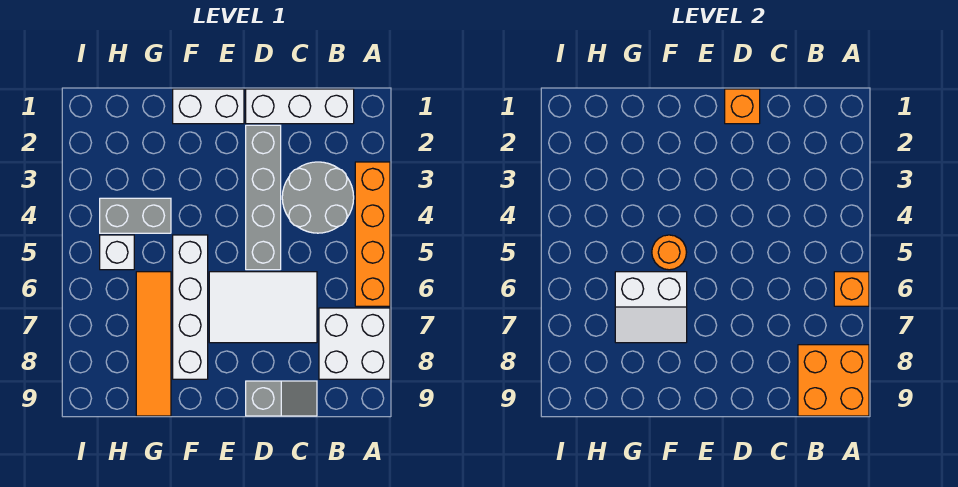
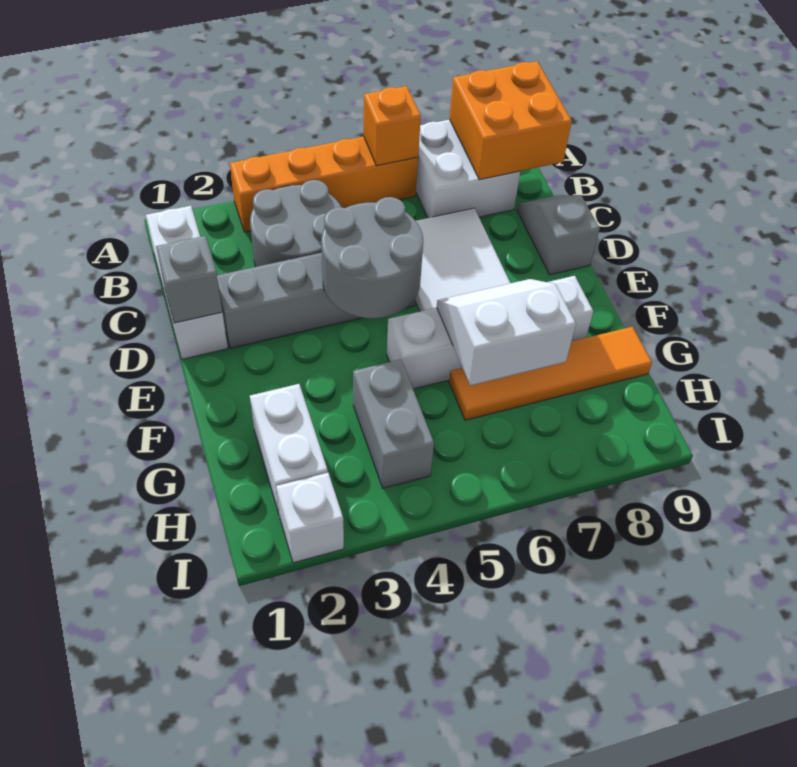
orange brick D1 level 2 -> grey brick D1 level 2
none -> grey round brick D4:E5 level 2
white brick E1:F1 level 1 -> white brick G2:H2 level 1
orange round brick F5 level 2 -> none
white slope F6:G7 level 2 top 6 -> white slope F6:G7 level 2 top G
white brick H5 level 1 -> white brick I2 level 1

